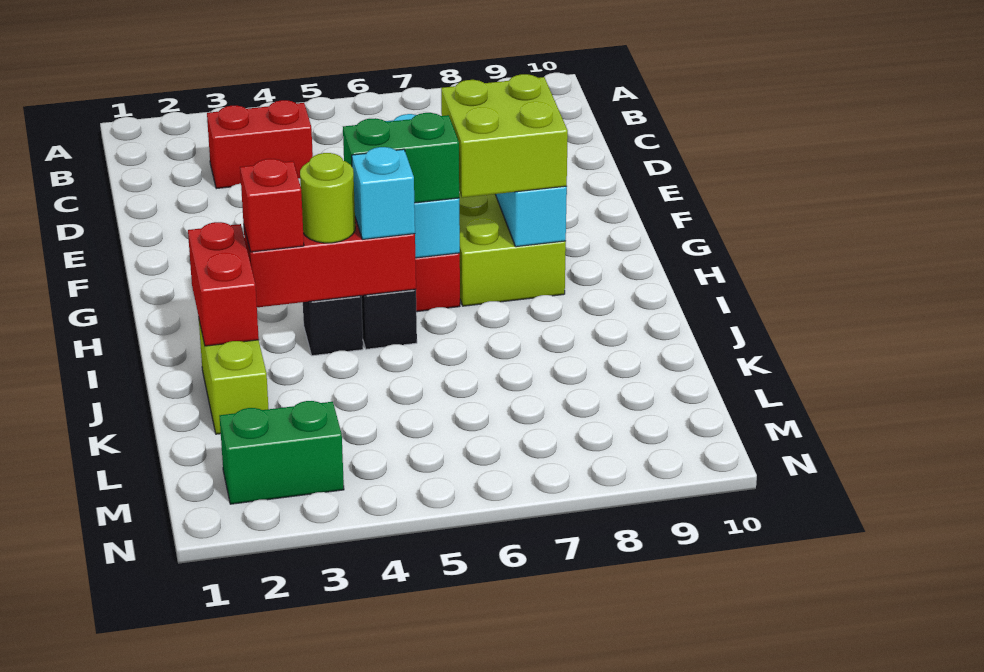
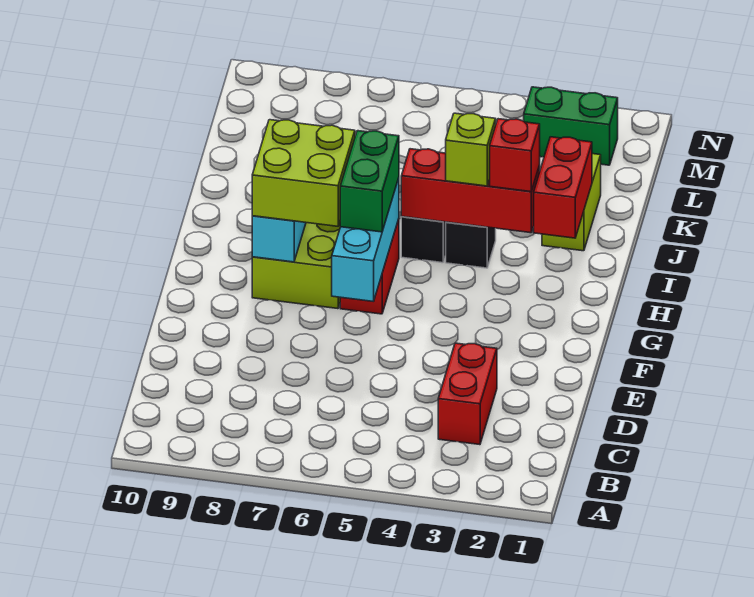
red brick C3:C4 level 1 -> red brick C3:D3 level 1
green brick H5:H6 level 3 -> green brick G6:H6 level 3
lime round brick I4 level 3 -> lime brick I4 level 3
cyan brick I5 level 3 -> none

